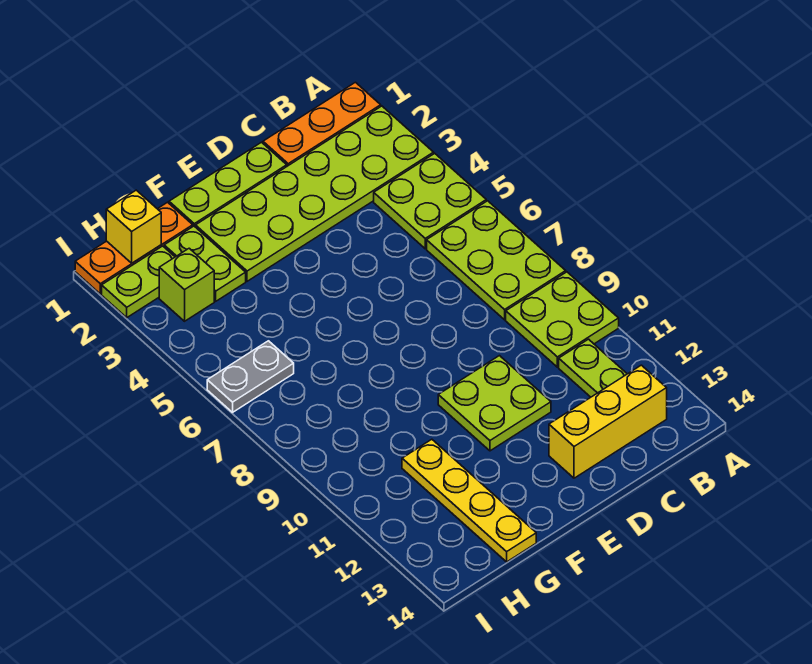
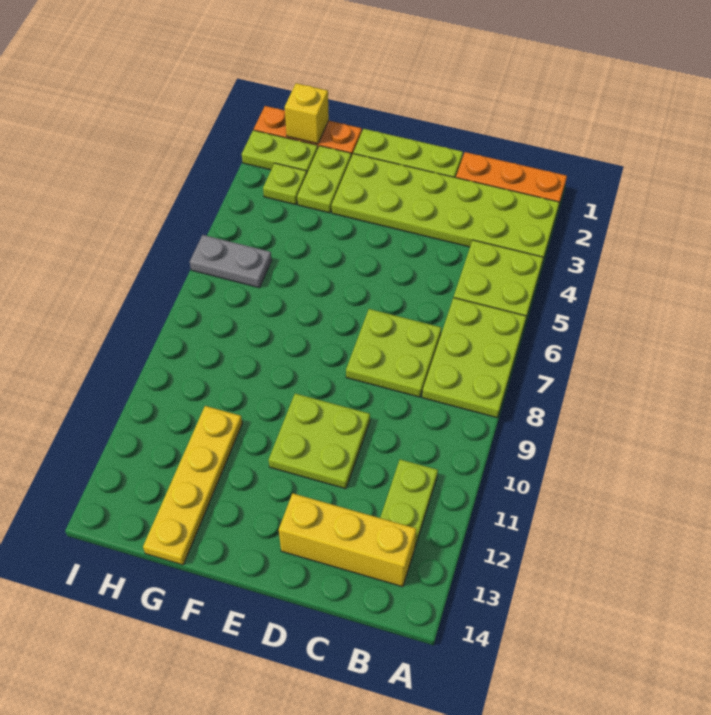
lime plate A9:B10 level 1 -> lime plate C7:D8 level 1
lime brick H3 level 1 -> lime plate H3 level 1

